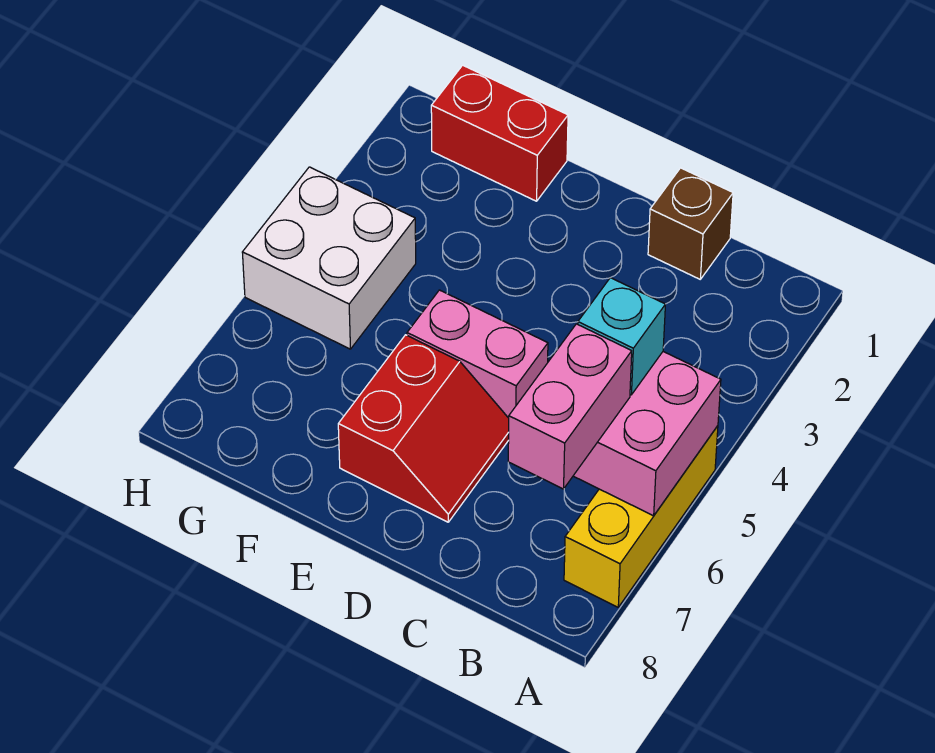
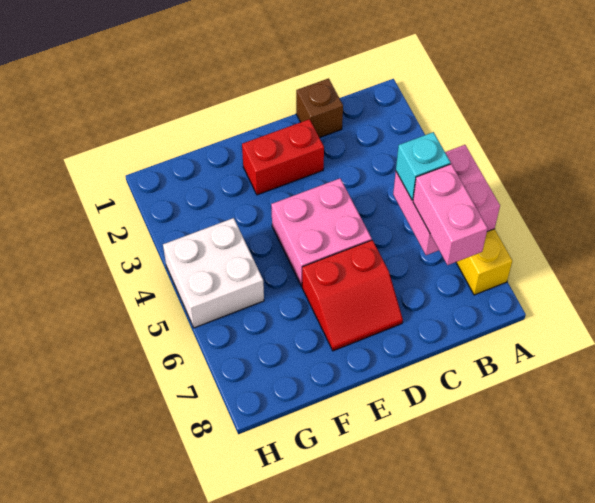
pink brick D5:E5 level 1 -> pink brick D4:E5 level 1
red slope D6:E7 level 1 top E -> red slope D6:E7 level 1 top 6
red brick F1:G1 level 1 -> red brick D2:E2 level 1

